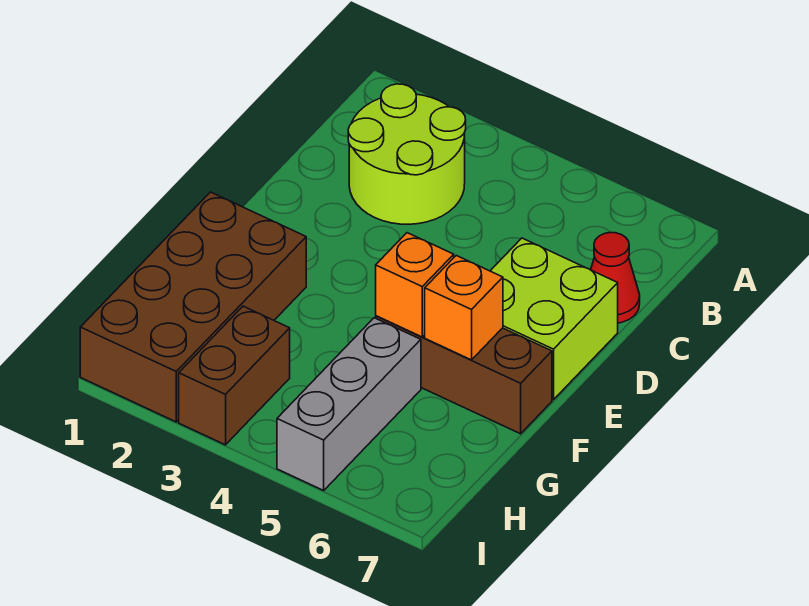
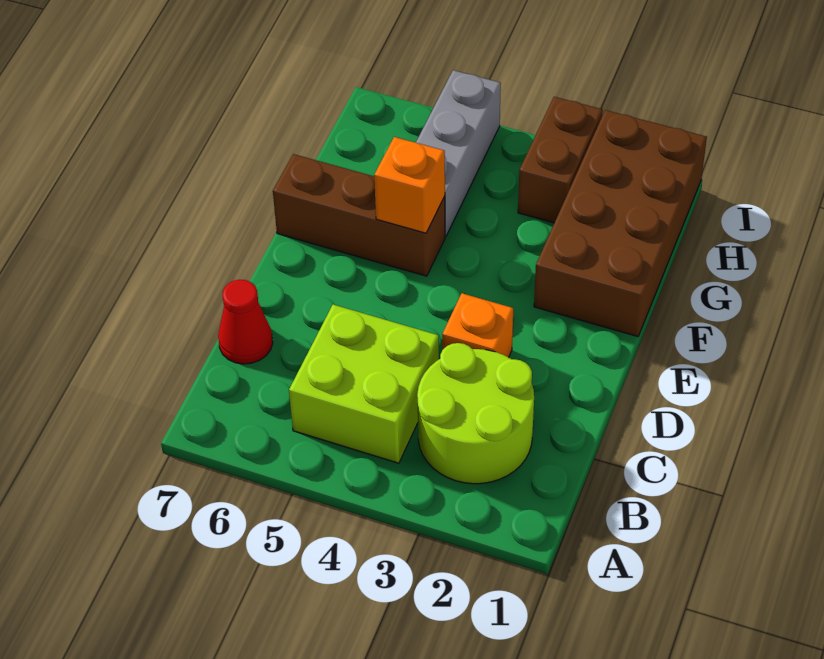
lime brick D6:E7 level 1 -> lime brick B4:C5 level 1
orange brick F6 level 2 -> orange brick D3 level 1

